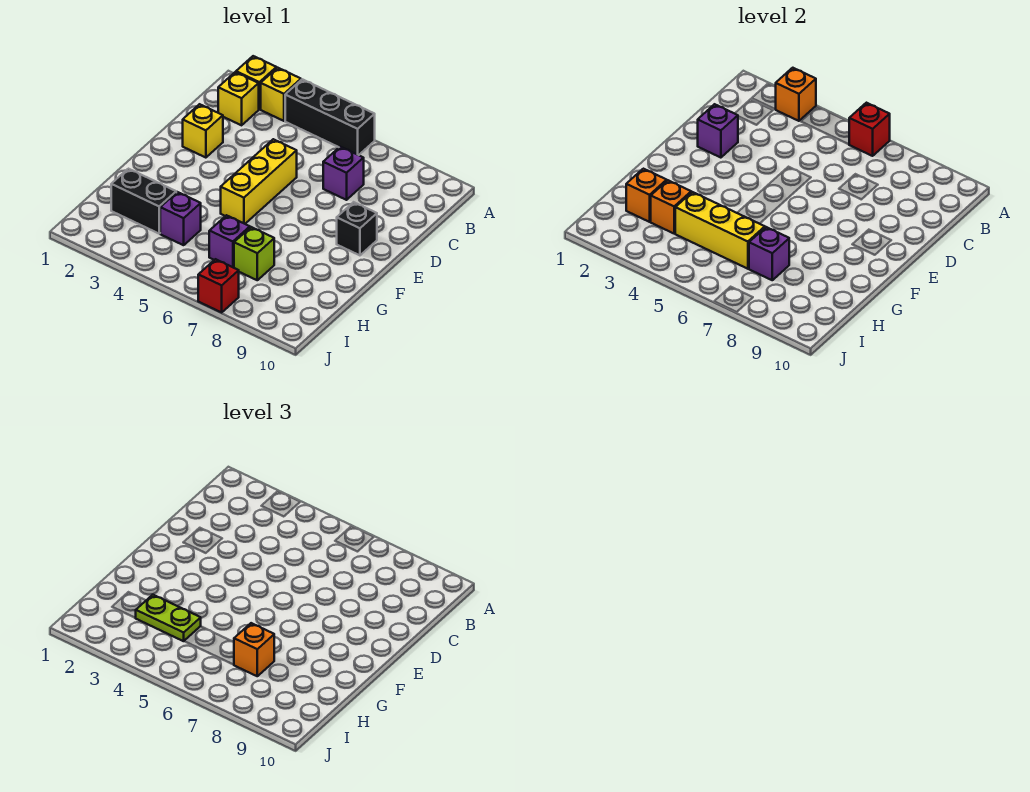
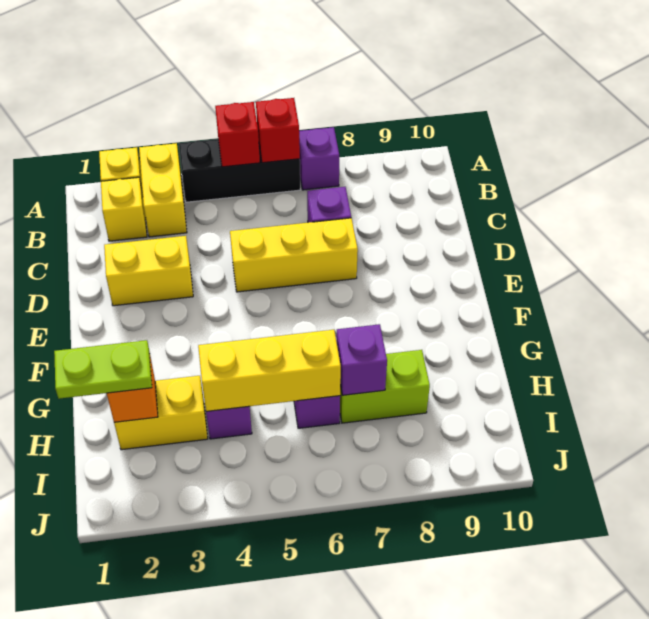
yellow brick A3 level 1 -> yellow brick A3:B3 level 1
orange brick A3 level 2 -> none
yellow brick D2 level 1 -> yellow brick D2:D3 level 1
purple brick D2 level 2 -> purple brick A7 level 1
yellow brick D5:F5 level 1 -> yellow brick D5:D7 level 1
black brick E9 level 1 -> none
black brick H2:H3 level 1 -> yellow brick H2:H3 level 1
orange brick H3 level 2 -> none
lime plate H3:H4 level 3 -> lime plate H1:H2 level 3
lime brick H7 level 1 -> lime brick H7:H8 level 1
orange brick H7 level 3 -> none
red brick J7 level 1 -> red brick A5 level 2

